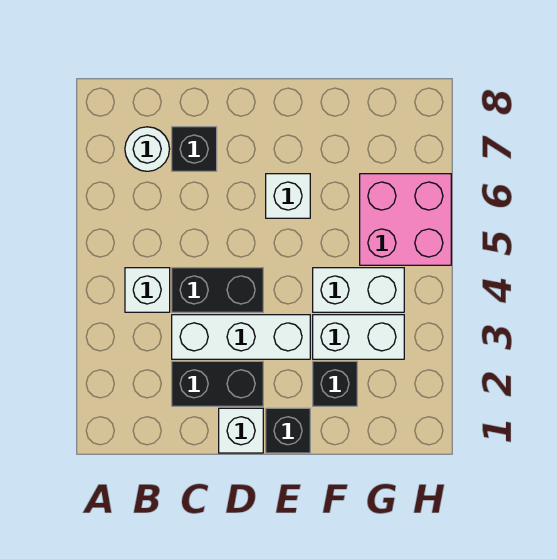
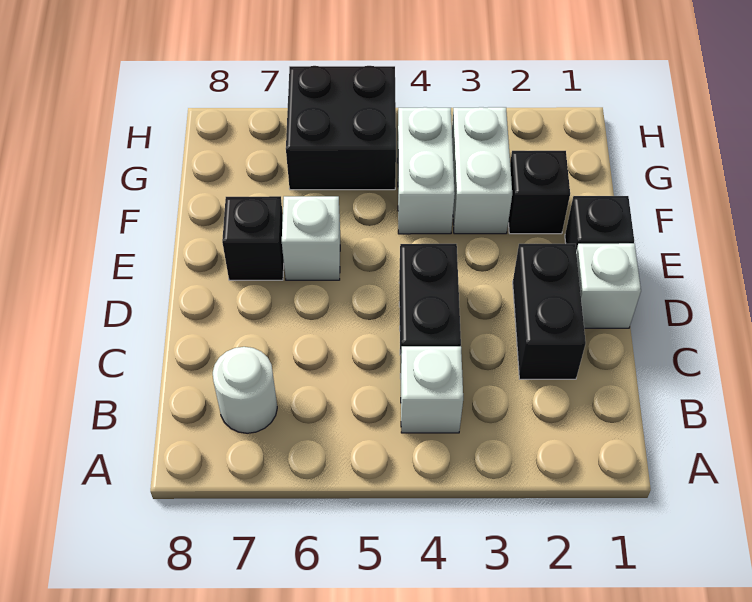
white brick C3:E3 level 1 -> none
black brick C7 level 1 -> black brick E7 level 1
pink brick G5:H6 level 1 -> black brick G5:H6 level 1

